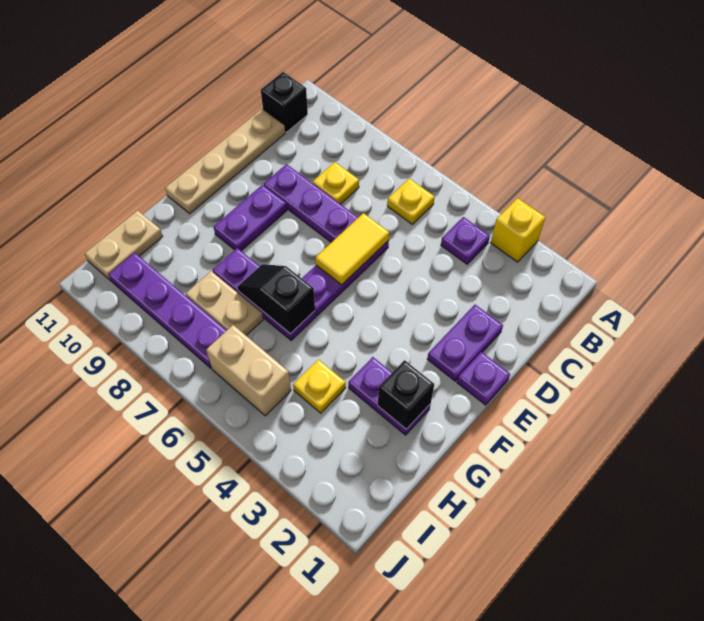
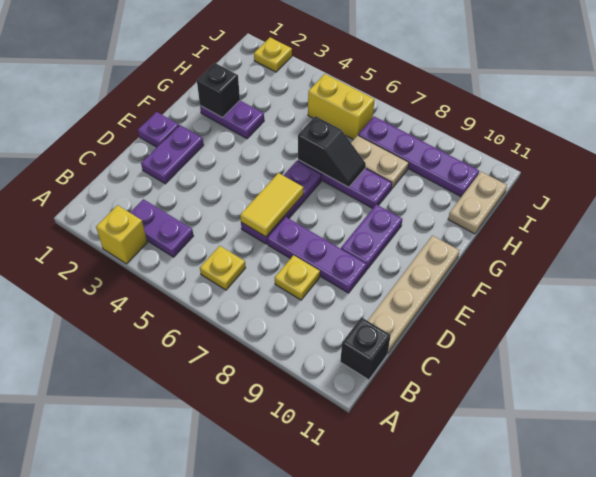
purple plate B4 level 1 -> purple plate B3:B4 level 1
yellow plate H4 level 1 -> yellow plate J2 level 1
tan brick I5:I6 level 1 -> yellow brick I5:I6 level 1

